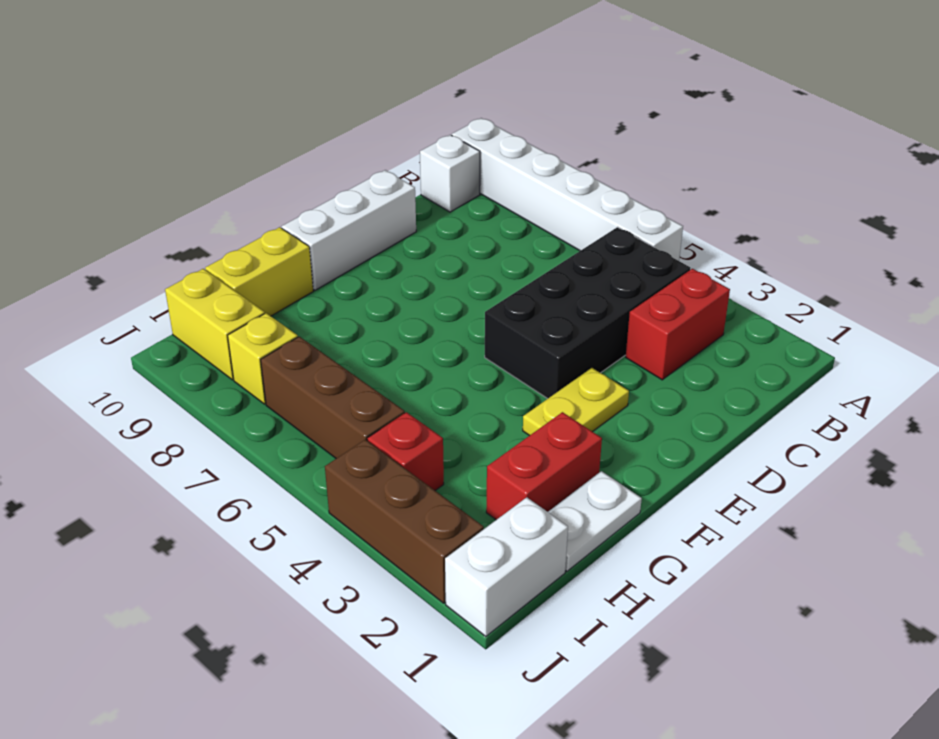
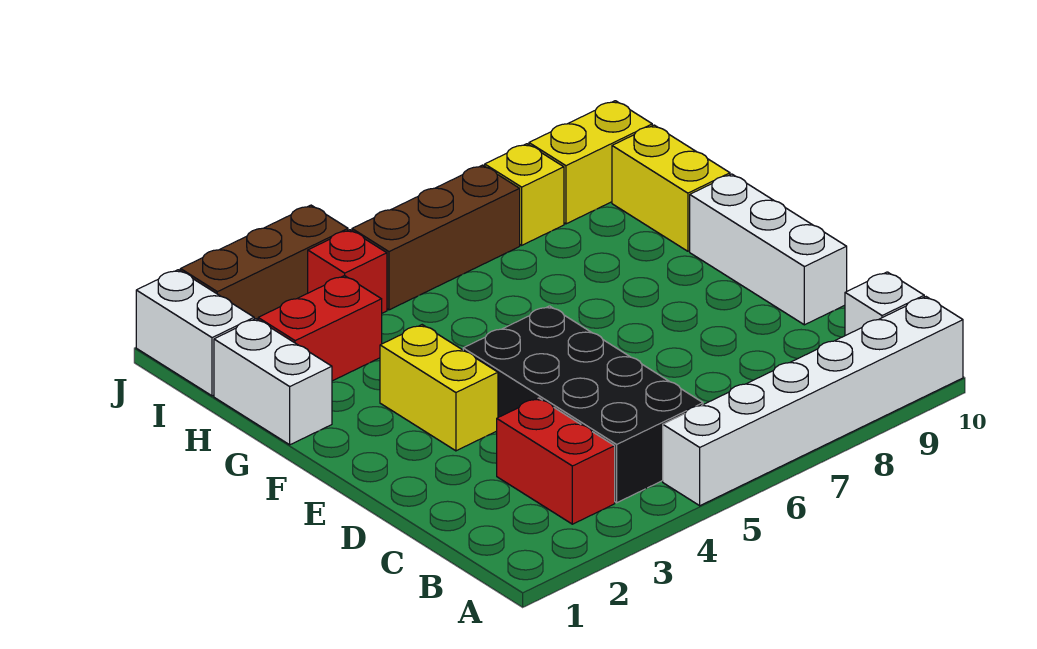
yellow plate E3:F3 level 1 -> yellow brick E3:F3 level 1
white plate G1:H1 level 1 -> white brick G1:H1 level 1
red brick G2:H2 level 1 -> red brick H2:H3 level 1

